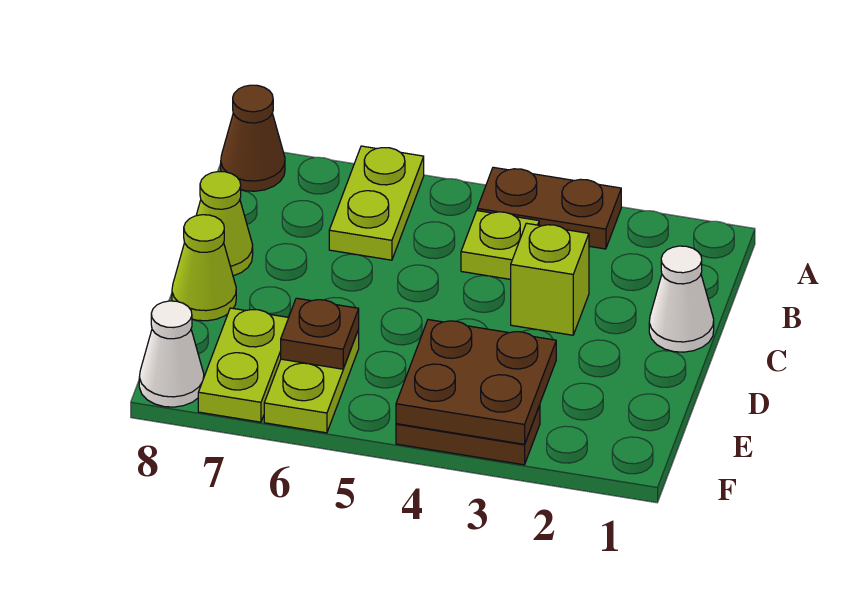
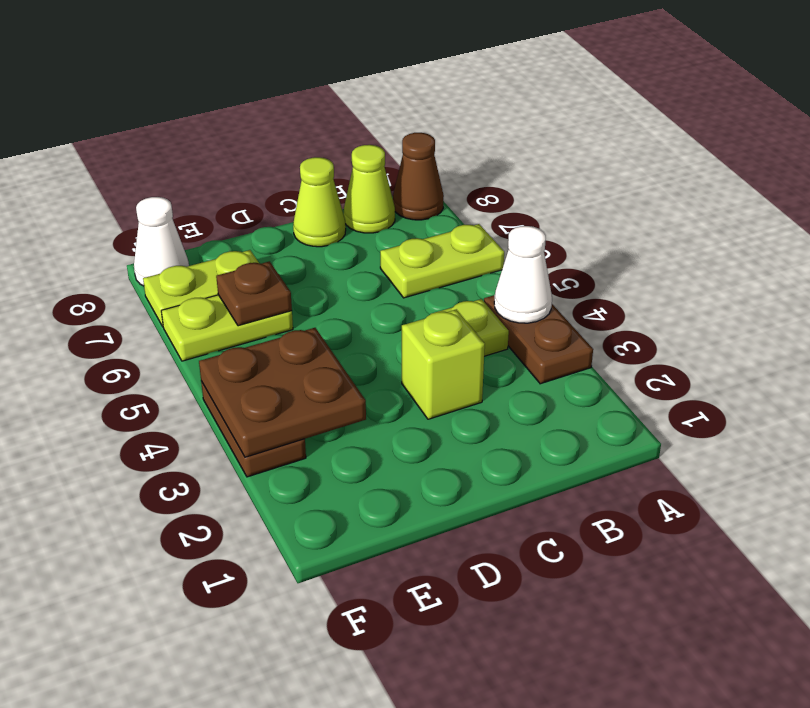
white cone C1 level 1 -> white cone A4 level 2
lime cone D8 level 1 -> lime cone B8 level 1

